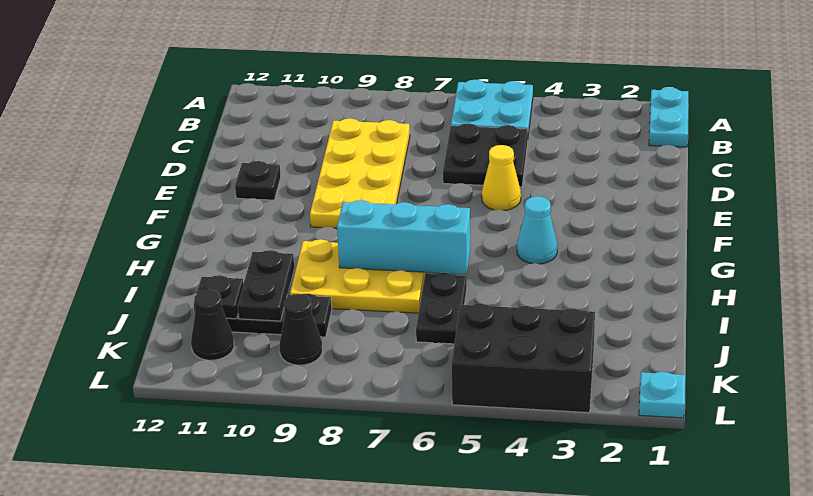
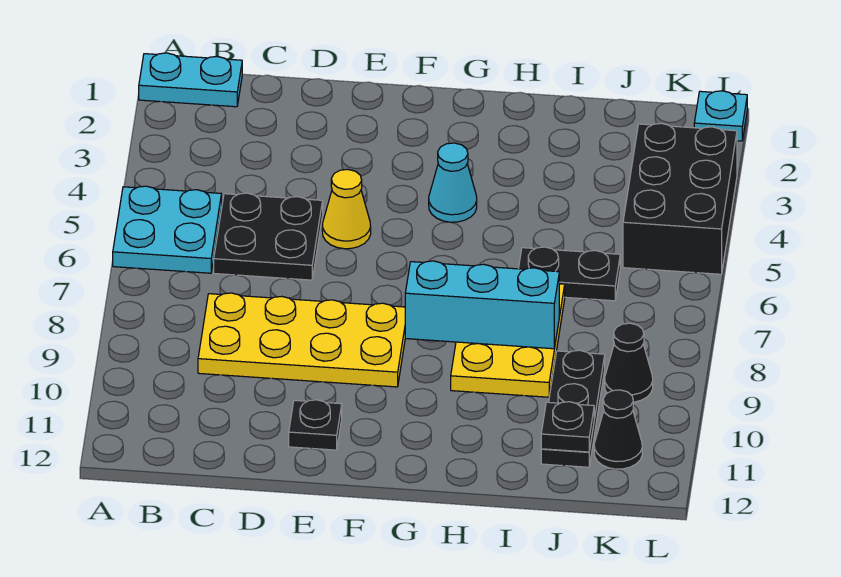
cyan brick H6:H8 level 2 -> cyan brick G8:I8 level 2
black plate I10:J10 level 2 -> none

